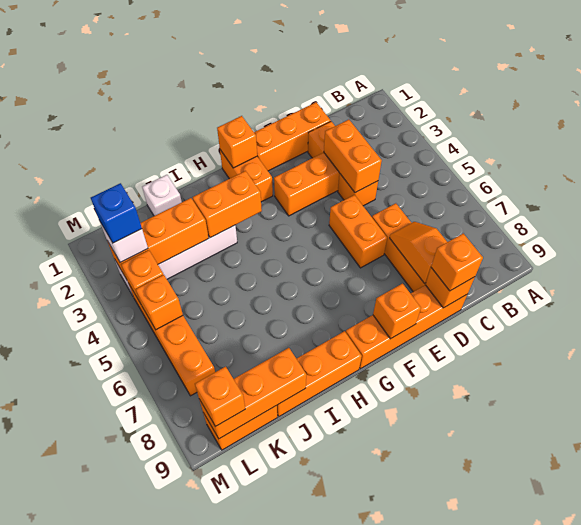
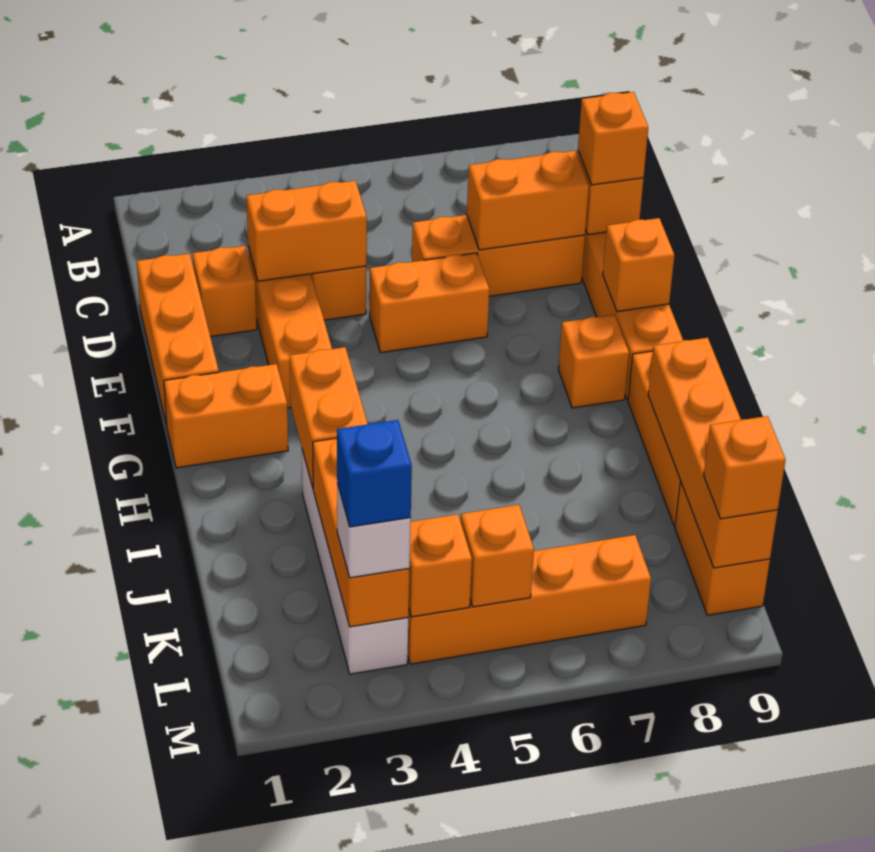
orange slope D7:D8 level 2 top 8 -> orange brick D7:D8 level 2
orange brick G1 level 2 -> orange brick G8 level 1
white brick J1 level 1 -> none
orange brick J9:L9 level 2 -> orange brick I9:L9 level 2

